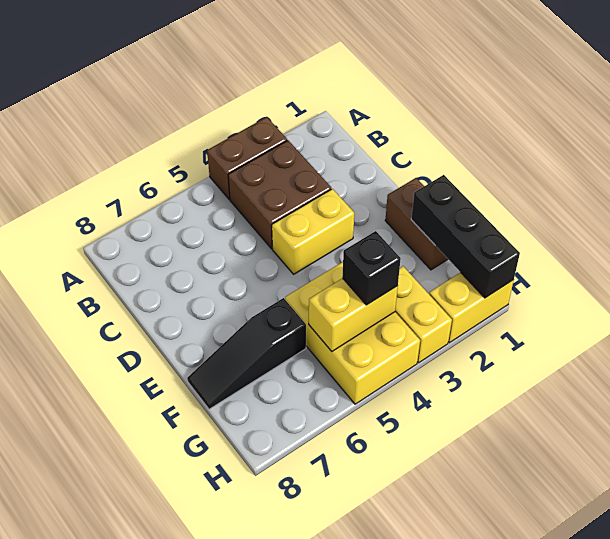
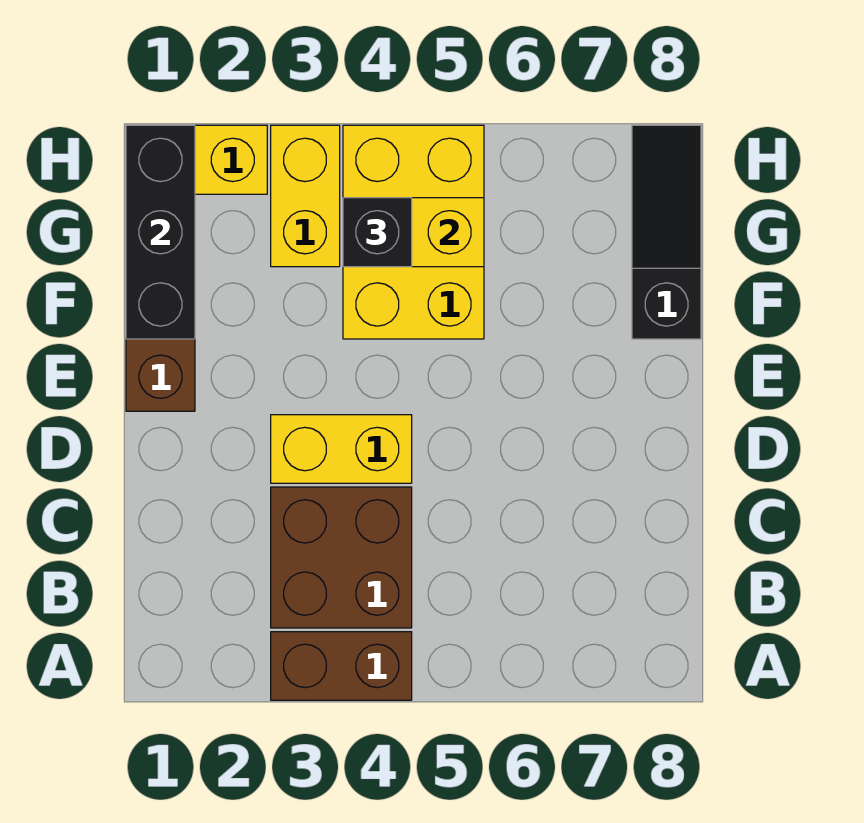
black slope F6:F8 level 1 top 6 -> black slope F8:H8 level 1 top F

